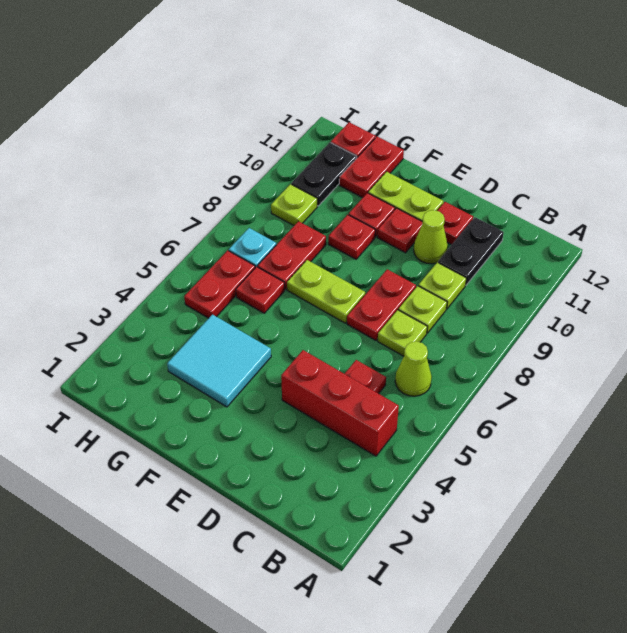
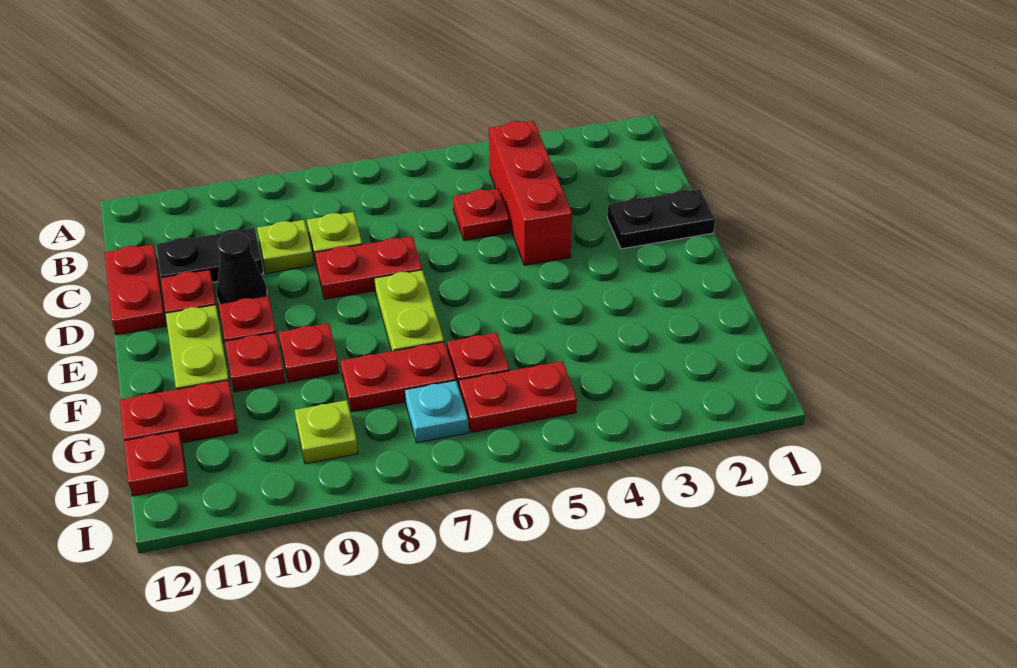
lime cone B6 level 1 -> none
lime plate C7 level 1 -> none
none -> red plate C12:D12 level 1
lime cone D10 level 1 -> black cone D10 level 1
cyan tile F3:G4 level 1 -> none
black plate H10:H11 level 1 -> black plate D1:D2 level 1

